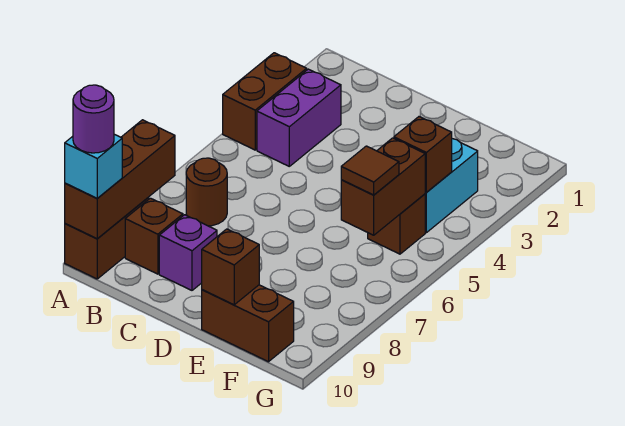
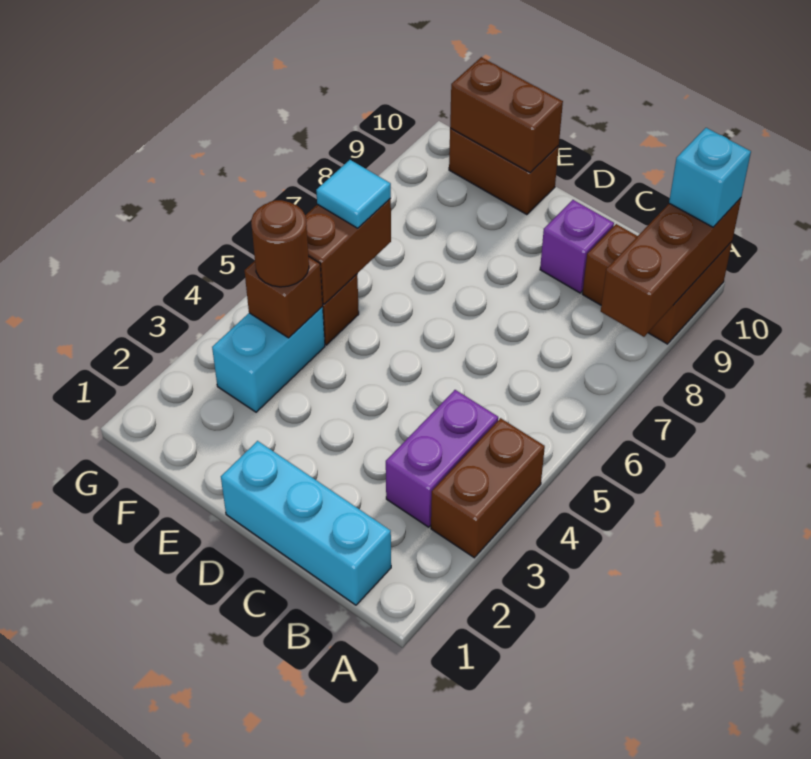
purple round brick A10 level 4 -> none
none -> cyan brick B1:D1 level 1
brown round brick B7 level 1 -> brown round brick F4 level 3
brown brick E10 level 2 -> brown brick E10:F10 level 2
brown tile F6 level 3 -> cyan tile F6 level 3

